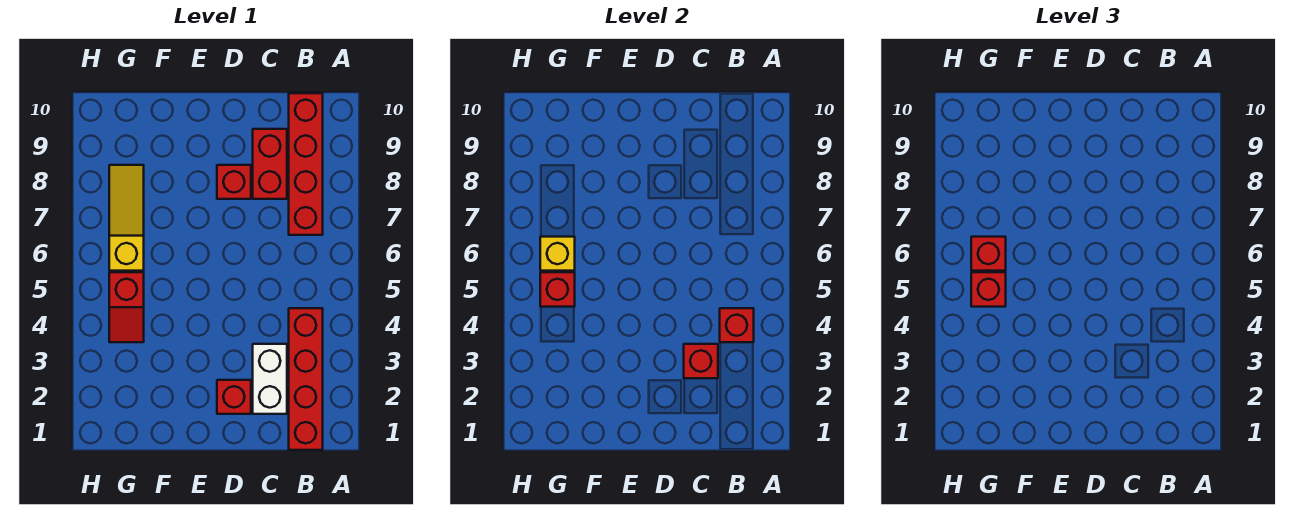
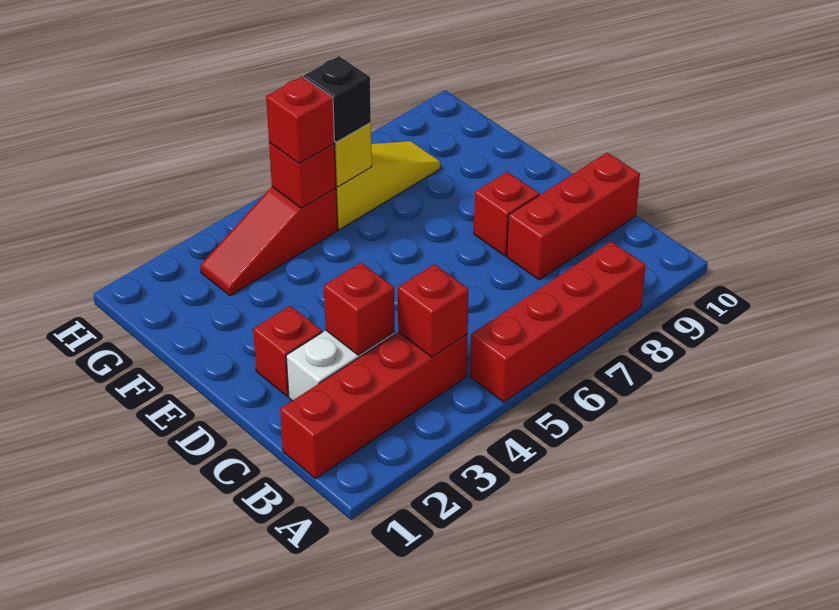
red brick B7:B10 level 1 -> red brick A5:A8 level 1
red brick C8:C9 level 1 -> red brick C8:C10 level 1
red slope G4:G5 level 1 top 5 -> red slope G3:G5 level 1 top 5
red brick G6 level 3 -> black brick G6 level 3

